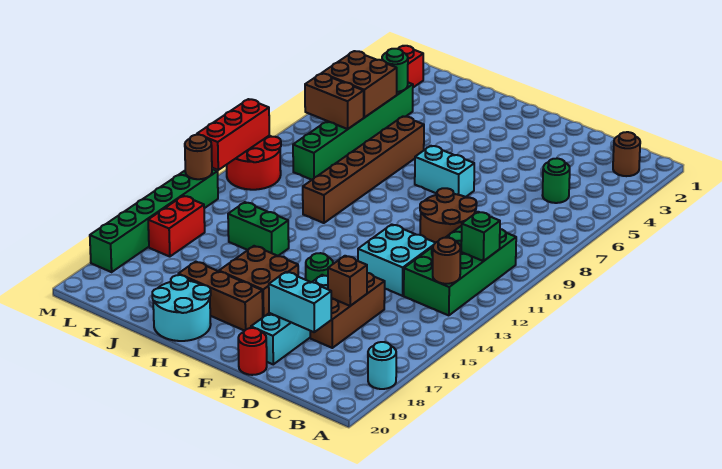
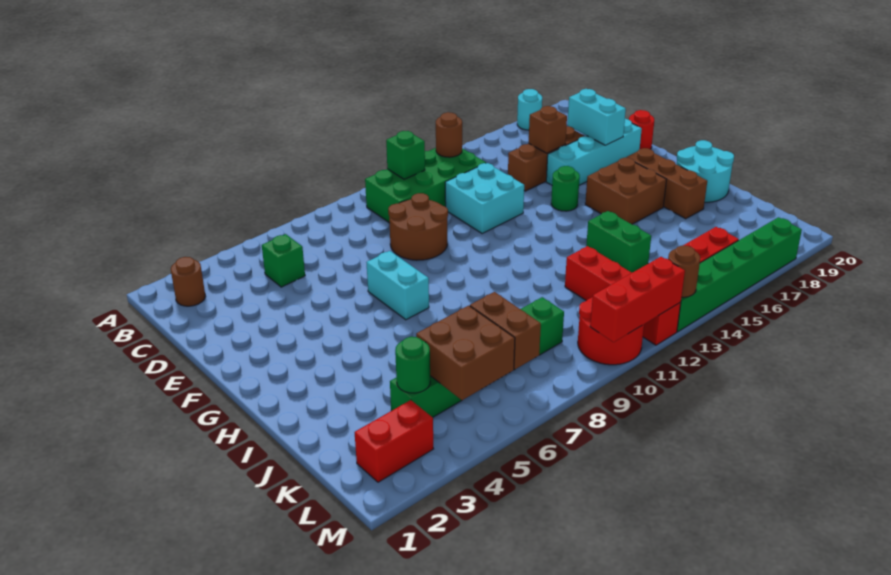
green round brick C5 level 1 -> green brick C5 level 1
brown brick I6:I11 level 1 -> none
none -> red brick J12:M12 level 1

